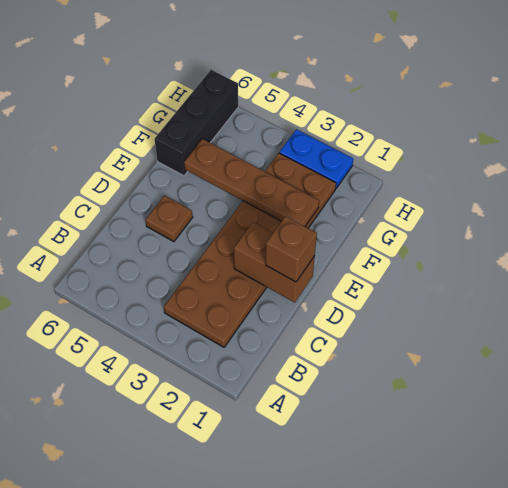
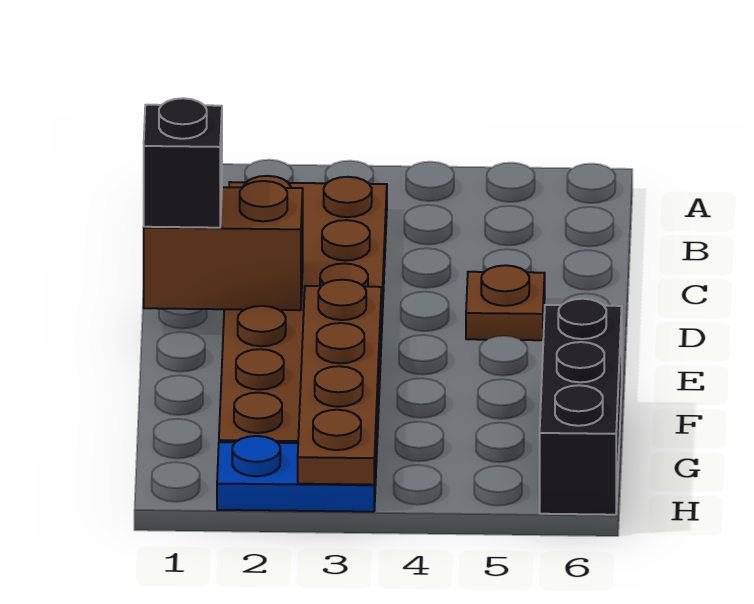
brown brick D1 level 3 -> black brick D1 level 3
brown plate F2:F5 level 2 -> brown plate E3:H3 level 2

